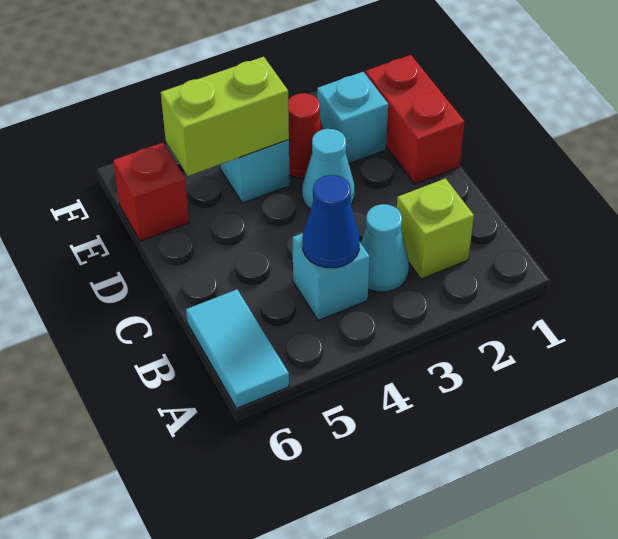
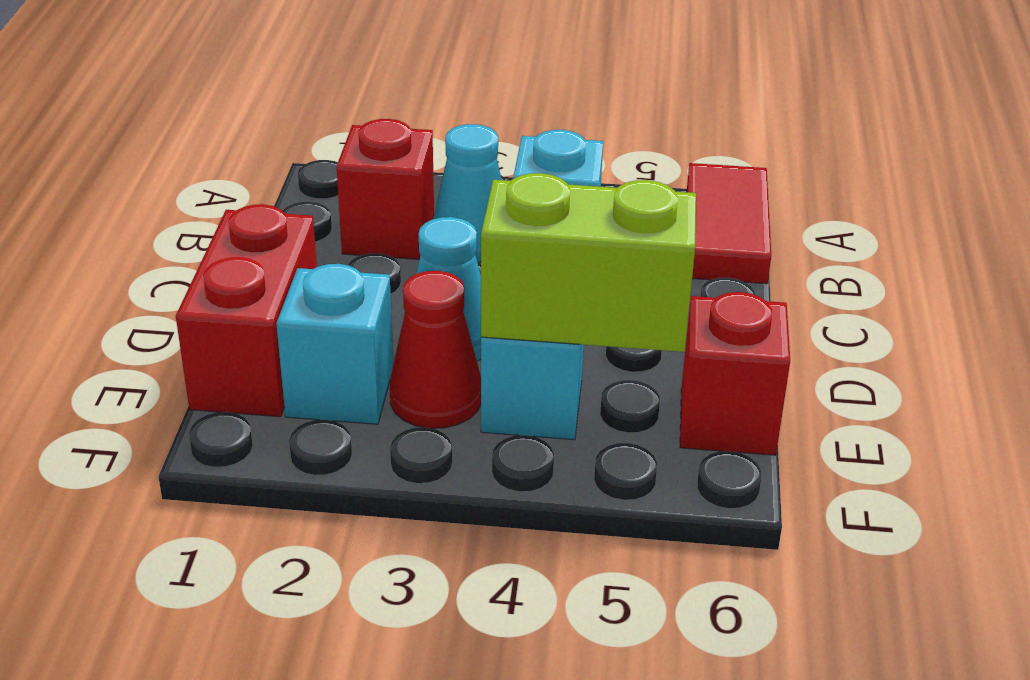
cyan tile A6:B6 level 1 -> red tile A6:B6 level 1
lime brick B2 level 1 -> red brick B2 level 1
blue cone B4 level 2 -> none

